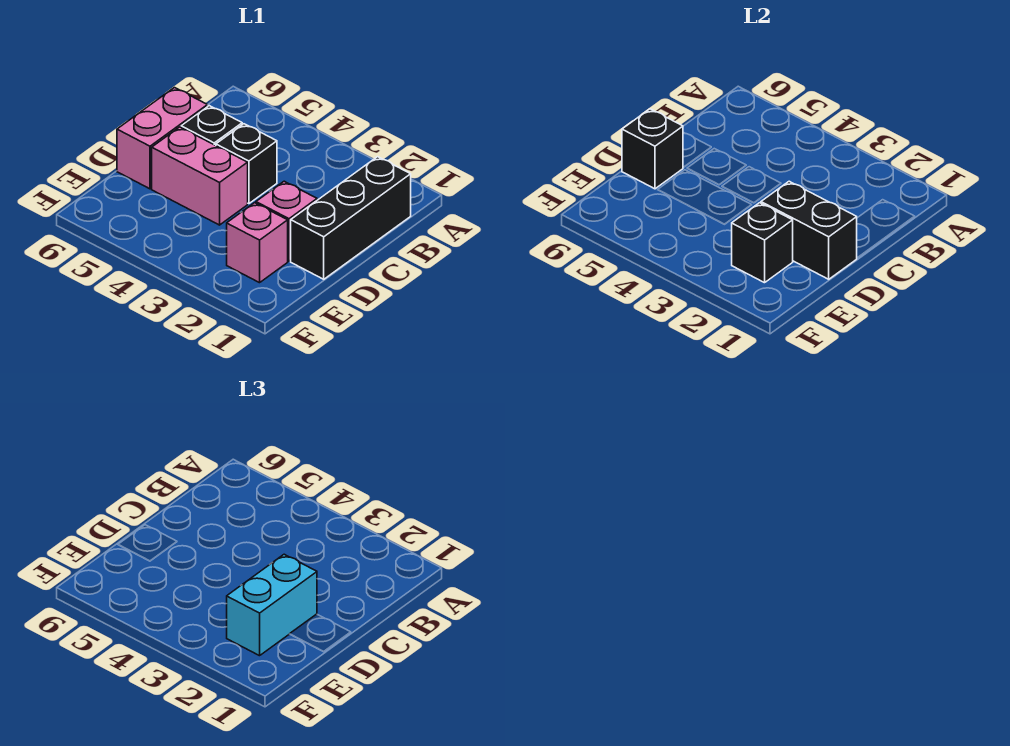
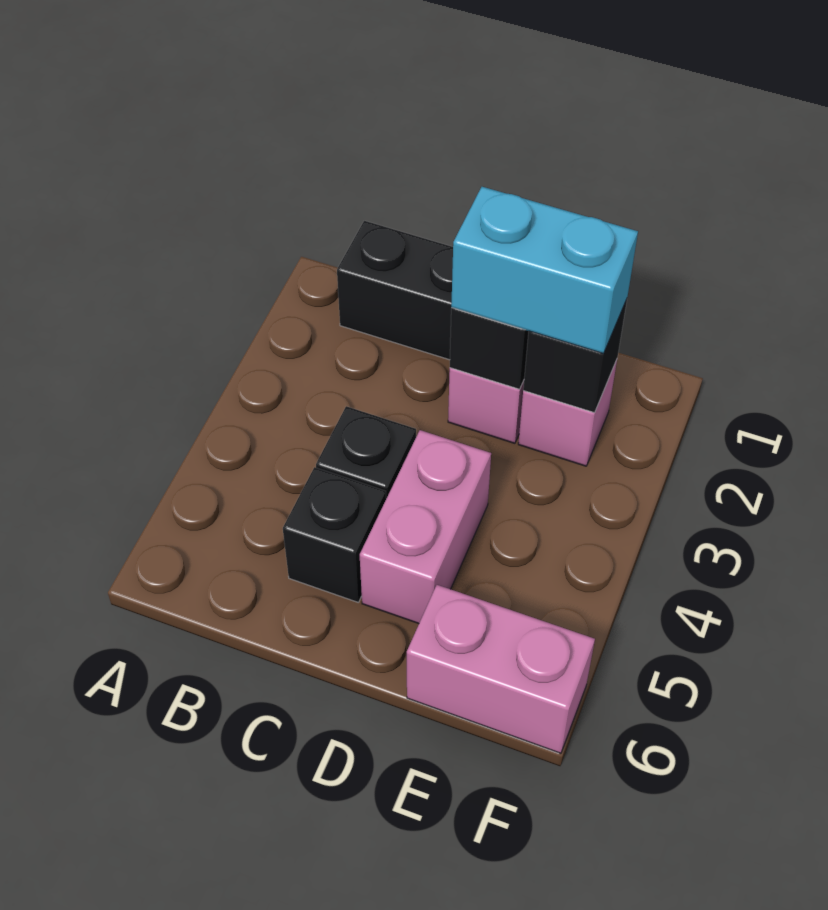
pink brick C6:D6 level 1 -> pink brick E6:F6 level 1
black brick D6 level 2 -> none

